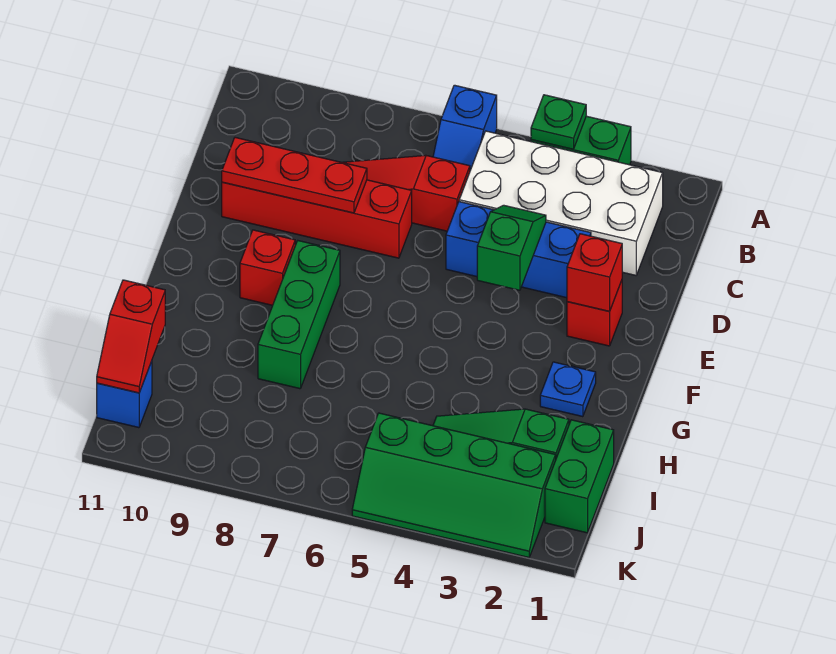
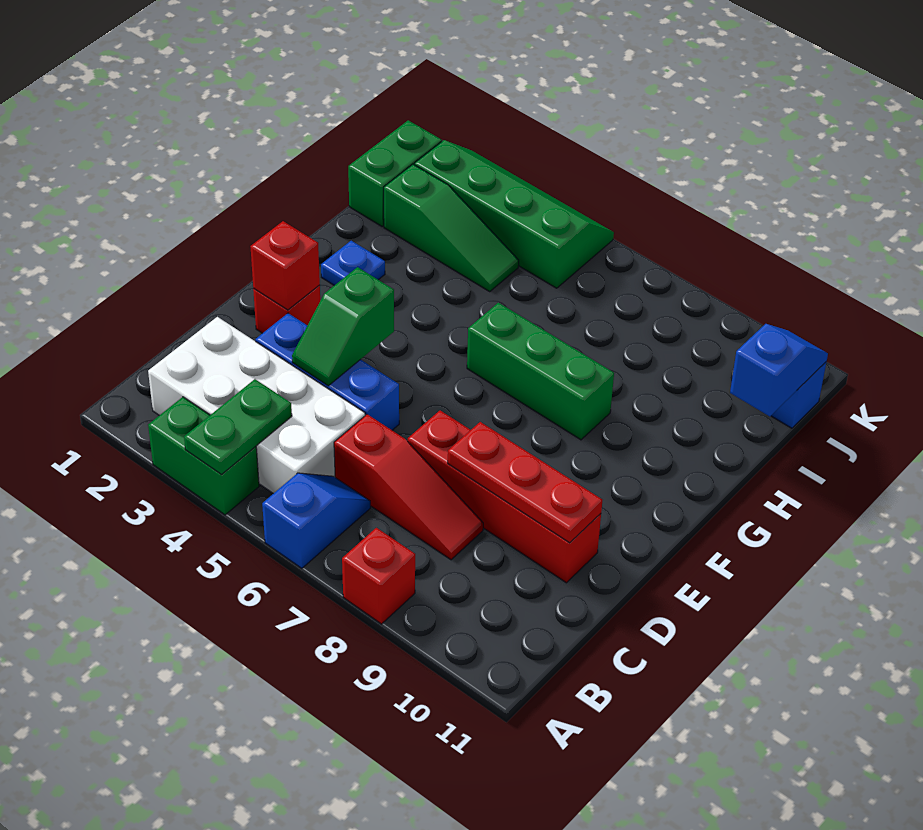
green plate A4 level 2 -> green plate A4:B4 level 2
green brick F8:H8 level 1 -> green brick G6:G8 level 1
red brick F9 level 1 -> red brick A8 level 1
red slope I11:J11 level 2 top I -> blue slope I11:J11 level 2 top I

